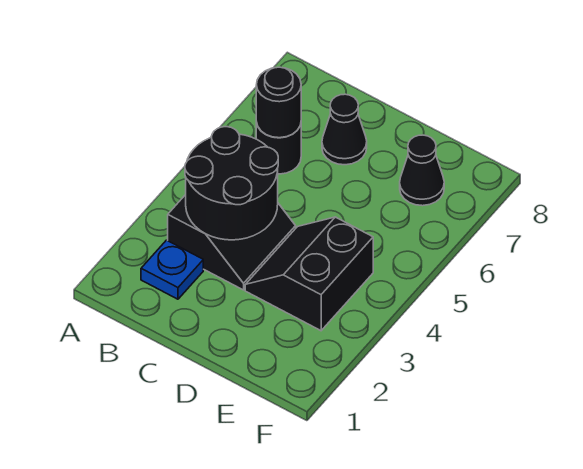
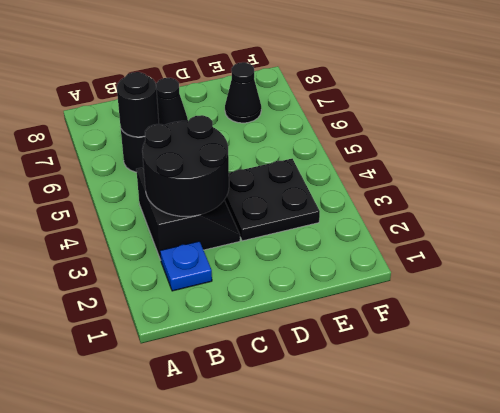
black slope D3:E4 level 1 top E -> black plate D3:E4 level 1

